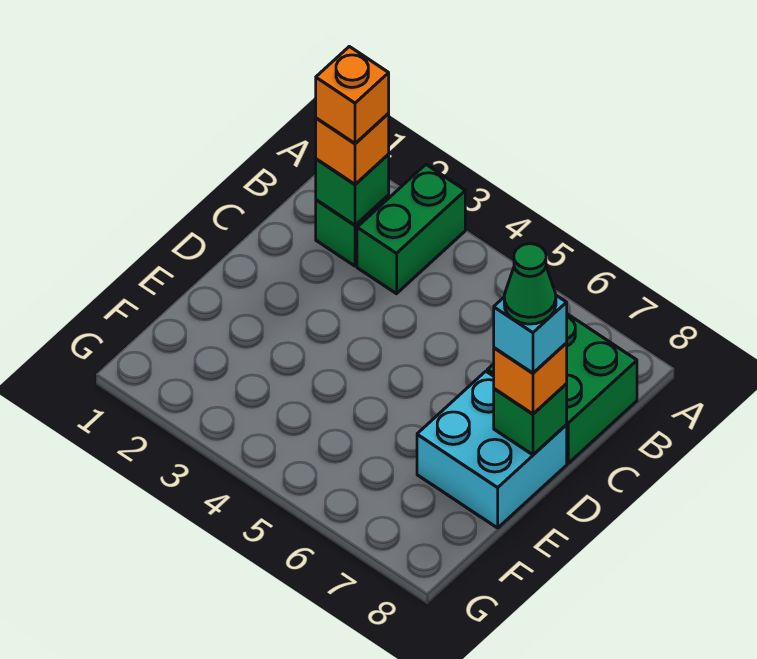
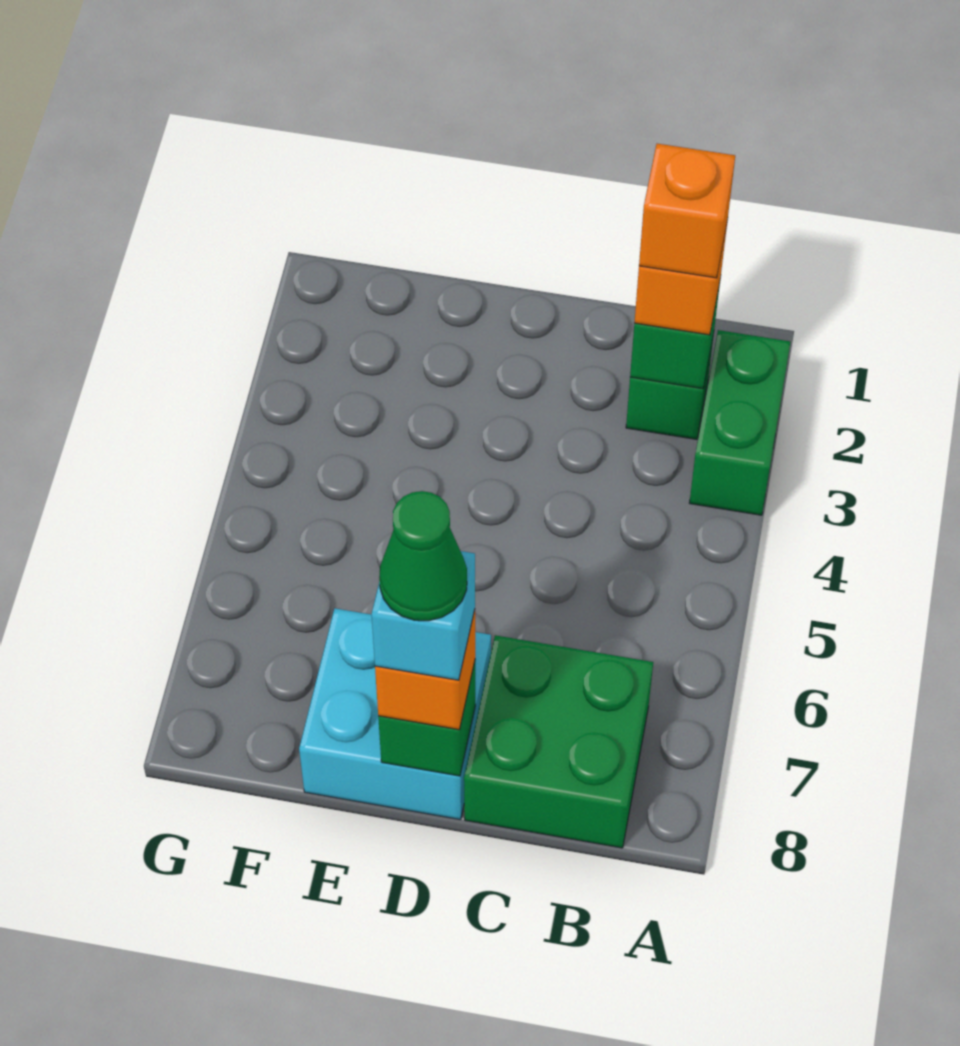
green brick A3:B3 level 1 -> green brick A2:A3 level 1

